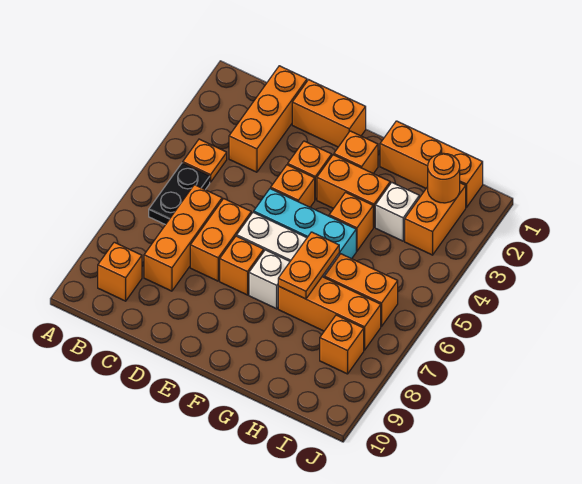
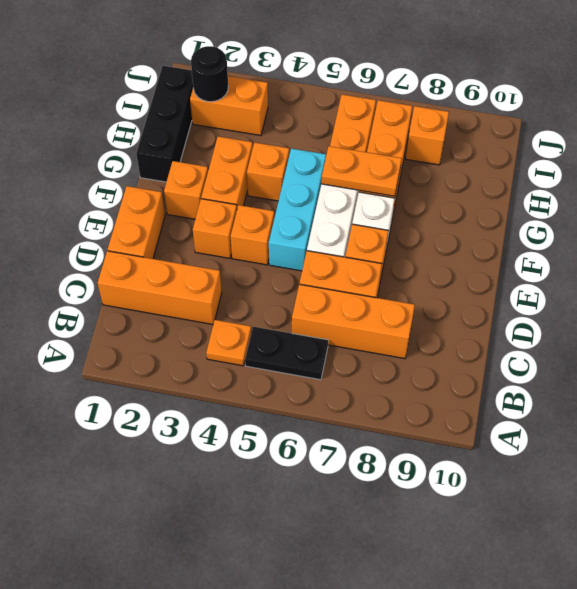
orange brick B9 level 1 -> none
orange brick G1:I1 level 1 -> black brick G1:I1 level 1
white brick H3 level 1 -> none
orange round brick I2 level 2 -> black round brick I2 level 2

